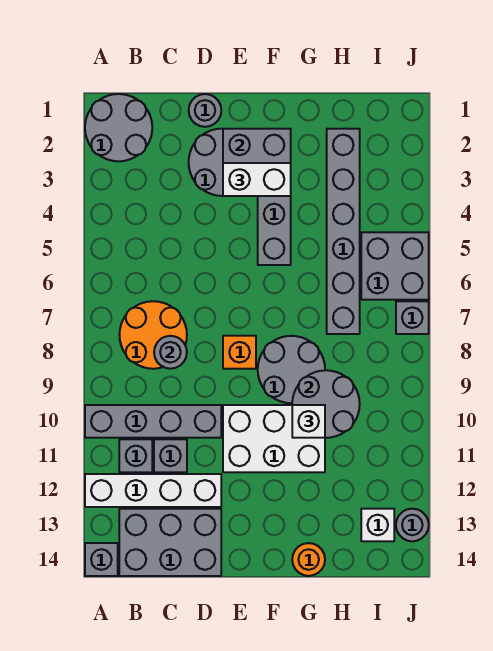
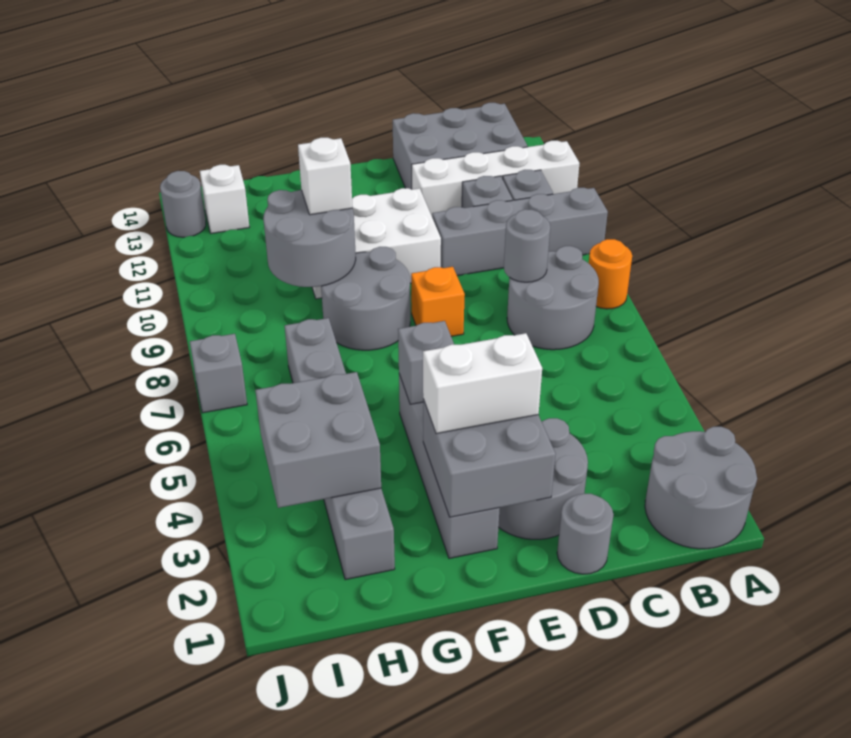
grey brick A14 level 1 -> grey brick F5 level 2
orange round brick B7:C8 level 1 -> grey round brick B7:C8 level 1
orange round brick G14 level 1 -> orange round brick A8 level 1
grey brick I5:J6 level 1 -> grey brick H3:I4 level 2

